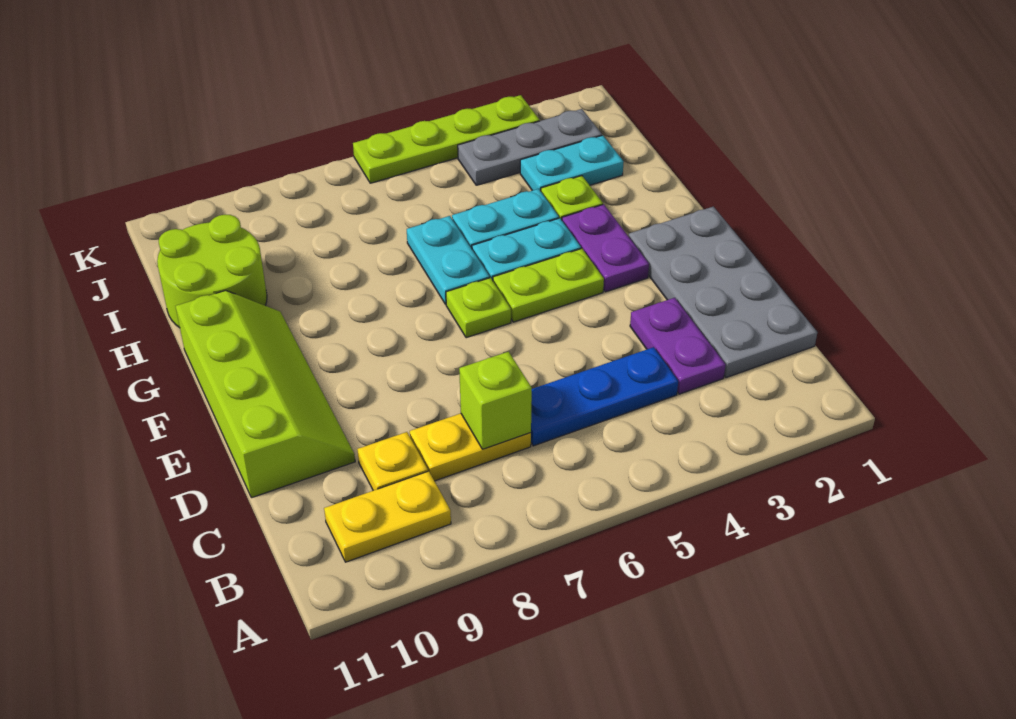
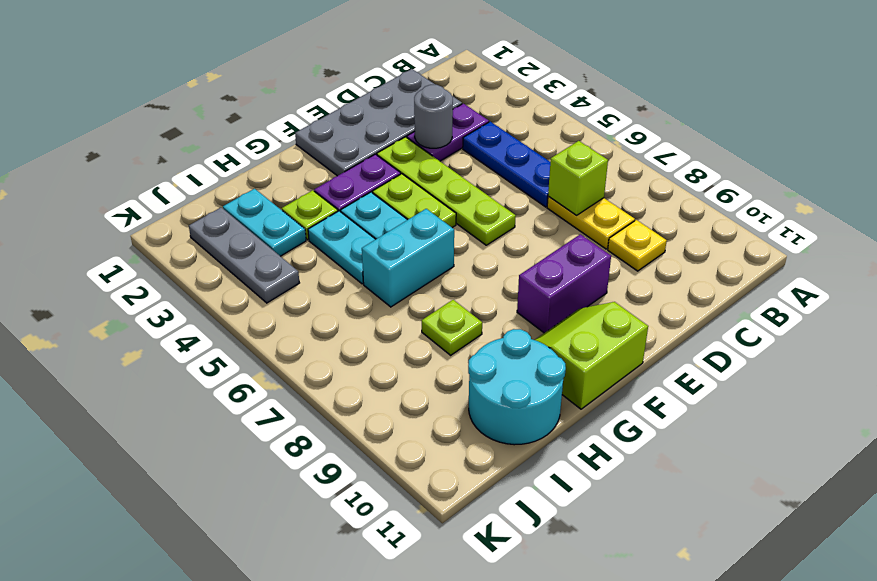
yellow plate B9:B10 level 1 -> none
none -> grey round brick D3 level 2
lime slope D10:G11 level 1 top 11 -> lime slope F10:G11 level 1 top 11
none -> purple brick E9:F9 level 1
lime plate F6 level 1 -> lime plate H8 level 1
cyan plate G6:H6 level 1 -> cyan brick G6:H6 level 1
lime round brick H10:I11 level 1 -> cyan round brick H10:I11 level 1
lime plate K3:K6 level 1 -> lime plate E3:E6 level 1

